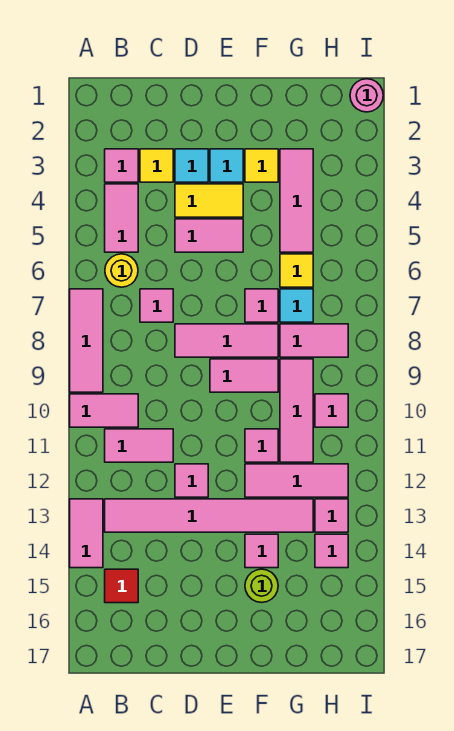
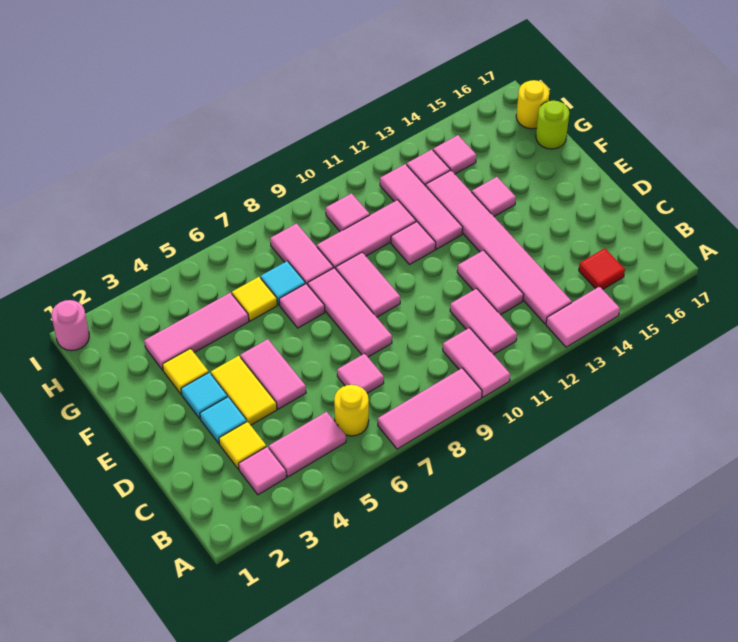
pink tile D12 level 1 -> pink tile C12:D12 level 1
lime round brick F15 level 1 -> lime round brick G17 level 1
none -> yellow round brick H17 level 1

